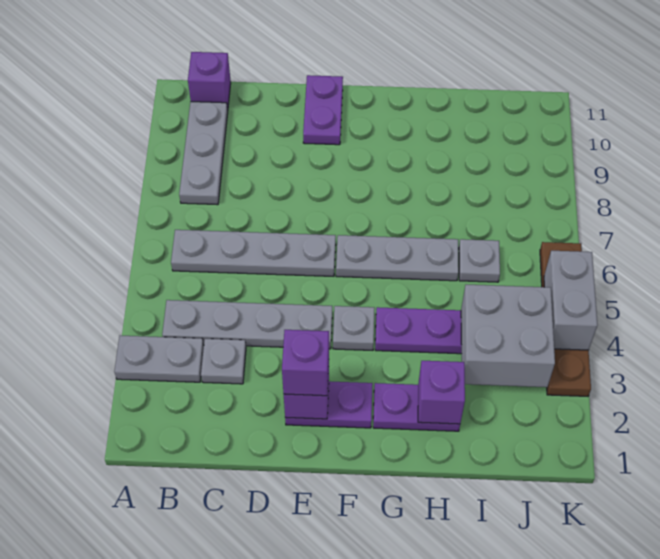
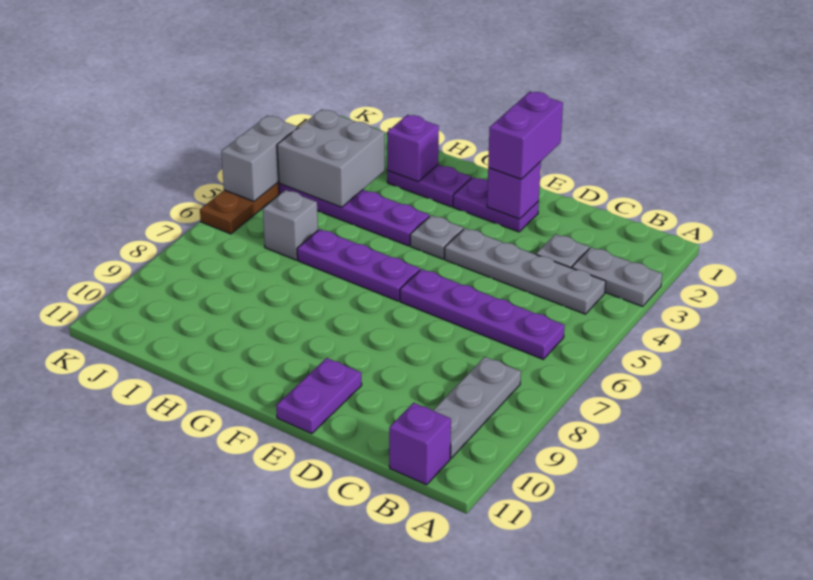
grey plate B6:E6 level 1 -> purple plate B6:E6 level 1
purple brick E2 level 3 -> purple brick E1:E2 level 3
grey plate F6:H6 level 1 -> purple plate F6:H6 level 1
grey plate I6 level 1 -> grey brick I6 level 1

